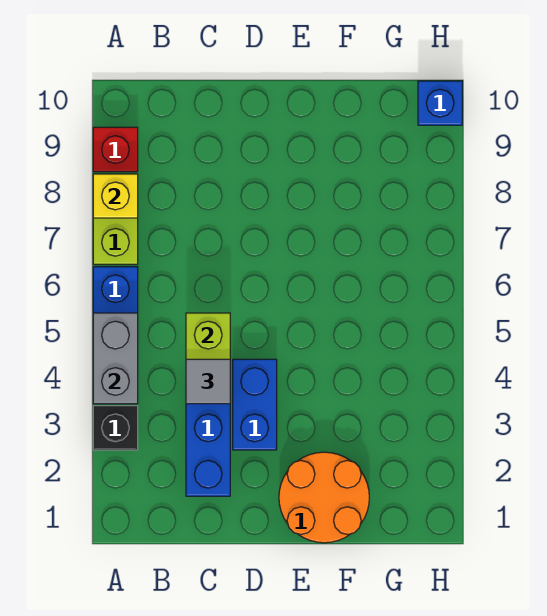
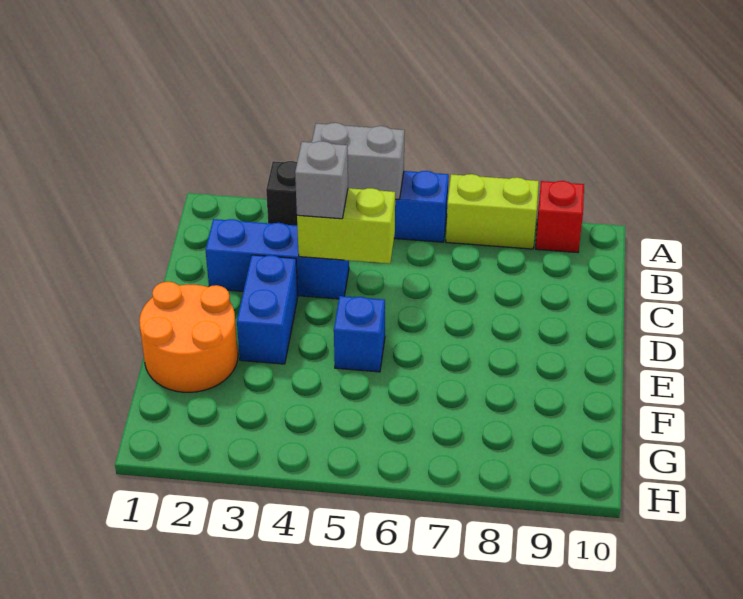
yellow brick A8 level 2 -> none
grey tile C4 level 3 -> grey brick C4 level 3
blue brick D3:D4 level 1 -> blue brick D3:E3 level 1
blue brick H10 level 1 -> blue brick E5 level 1

